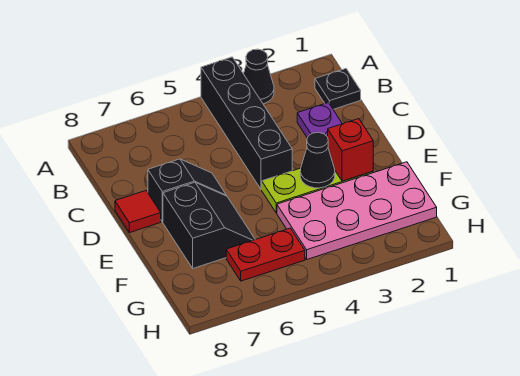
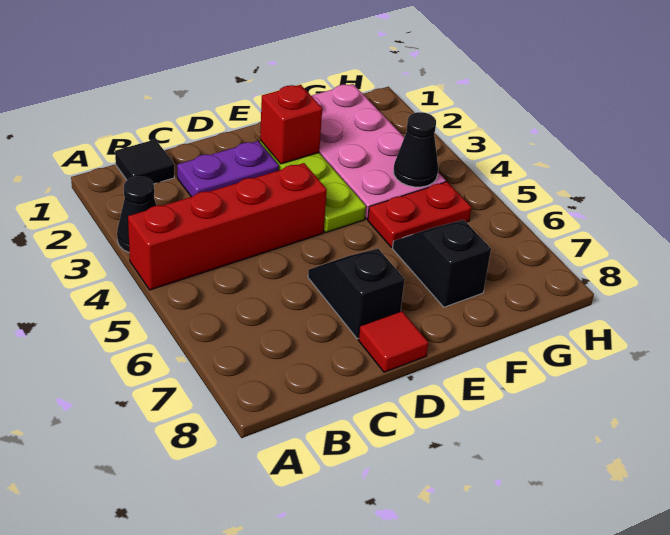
black brick A4:D4 level 1 -> red brick A4:D4 level 1
black plate B1 level 1 -> black tile B1 level 1
black cone E3 level 2 -> black cone G4 level 2
black slope E6:F7 level 1 top 7 -> black slope F6:F7 level 1 top 7
red plate G5:G6 level 1 -> red plate F5:G5 level 1

